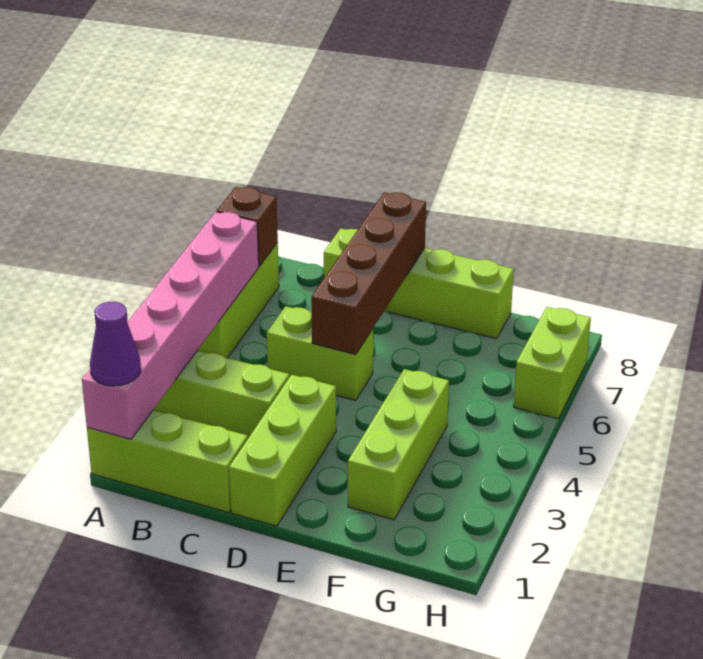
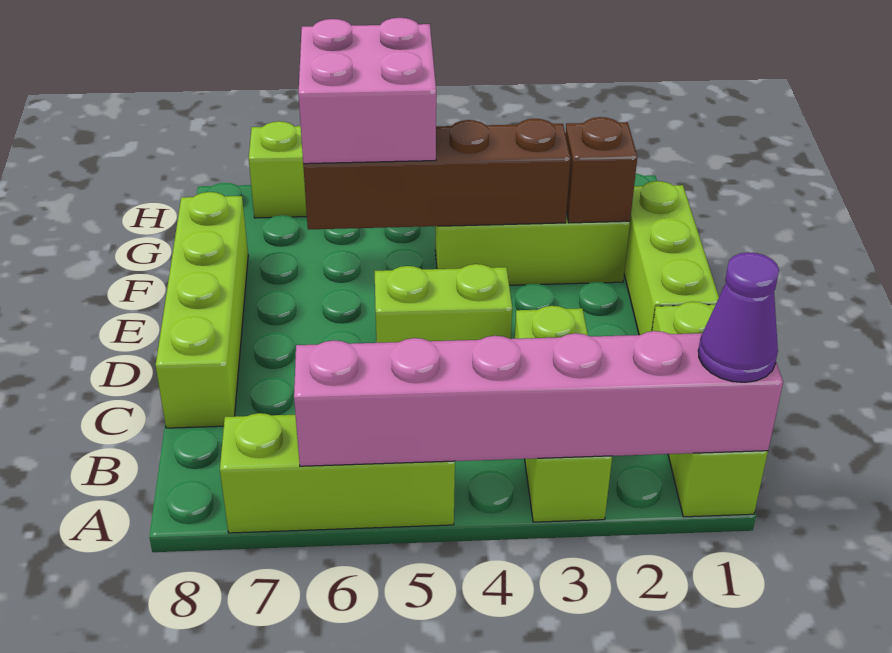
brown brick A7 level 2 -> brown brick F2 level 2
lime brick C5:D5 level 1 -> lime brick D4:D5 level 1
lime brick D1:D3 level 1 -> lime brick D1:F1 level 1
brown brick D5:D8 level 2 -> brown brick F3:F6 level 2
none -> pink brick F5:G6 level 3

